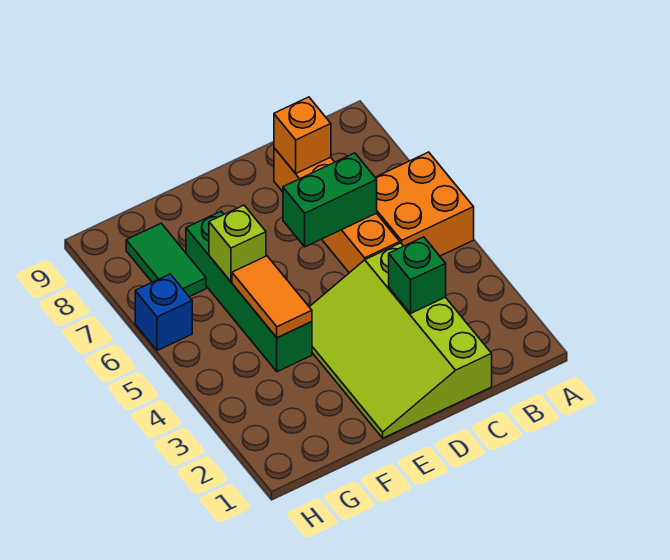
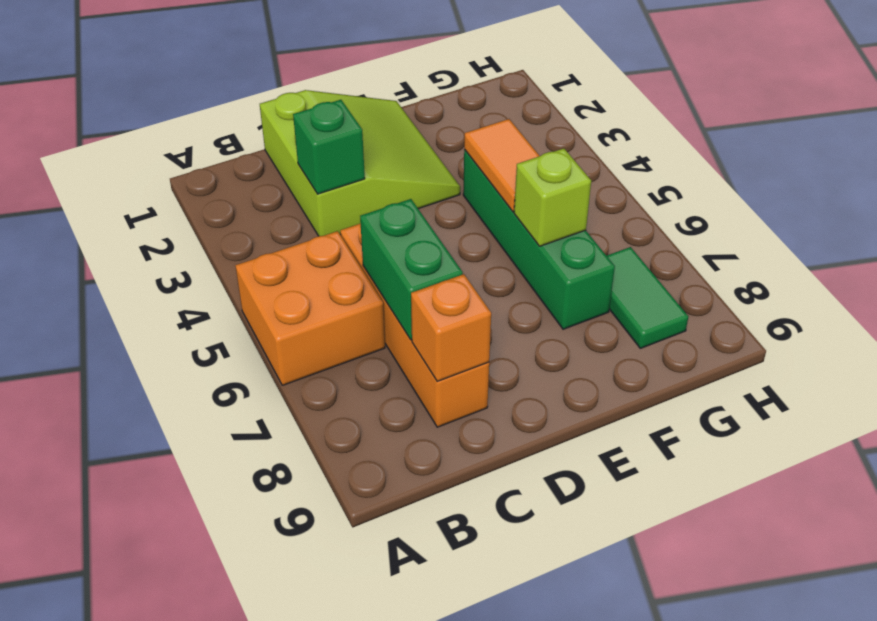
lime slope C1:E4 level 1 top C -> lime slope C1:E3 level 1 top C
green brick C6:D6 level 2 -> green brick C6:C7 level 2
blue brick H6 level 1 -> none

